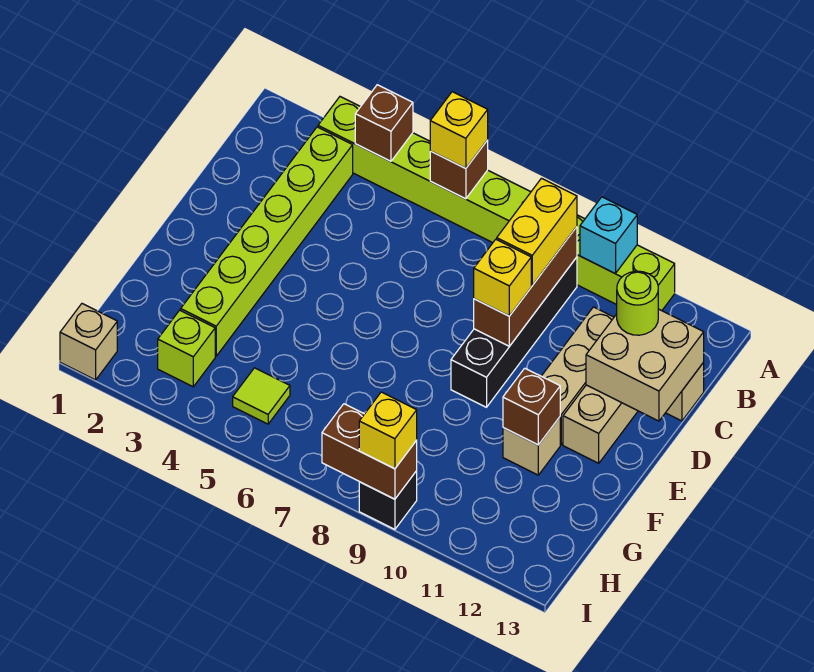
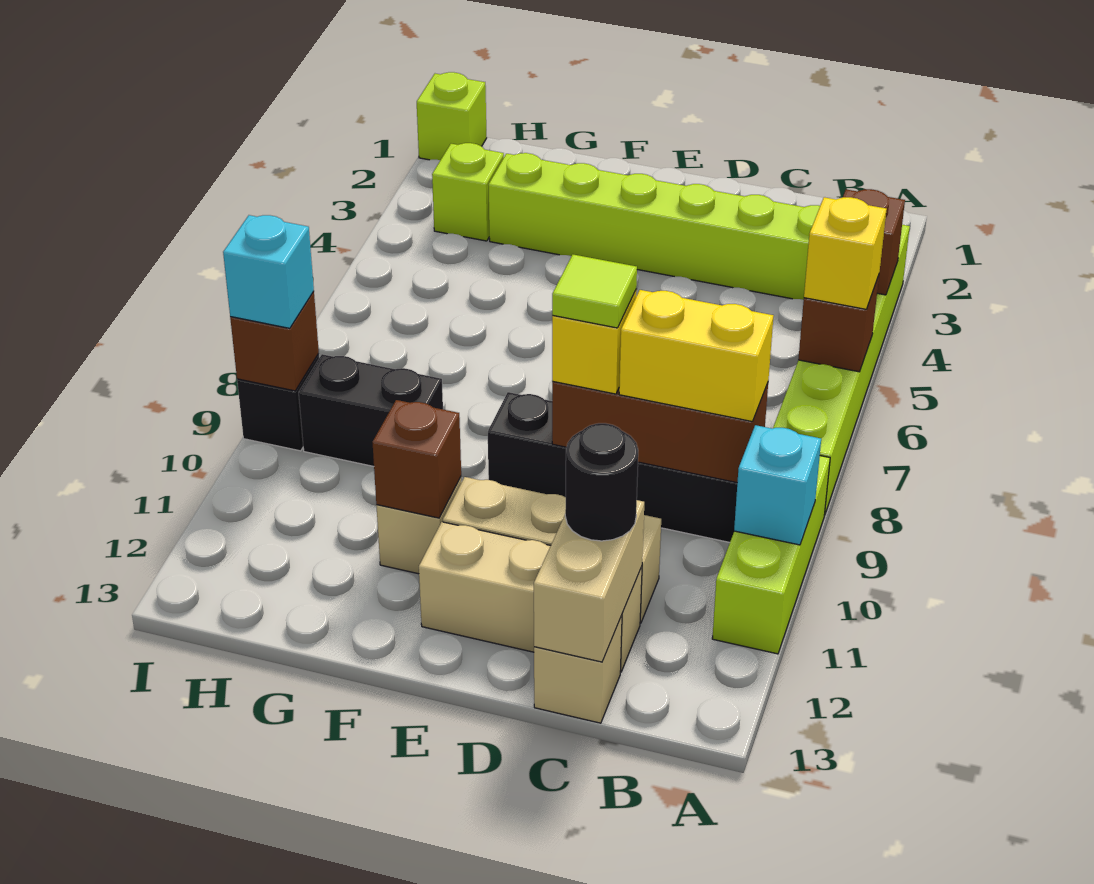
tan brick C12:D13 level 2 -> tan brick C12:C13 level 2
lime round brick C12 level 3 -> black round brick C12 level 3
none -> black brick G9:H9 level 1
lime tile H5 level 1 -> lime tile D9 level 4
tan brick I1 level 1 -> lime brick I1 level 1
brown brick I8:I9 level 2 -> brown brick I9 level 2
yellow brick I9 level 3 -> cyan brick I9 level 3

